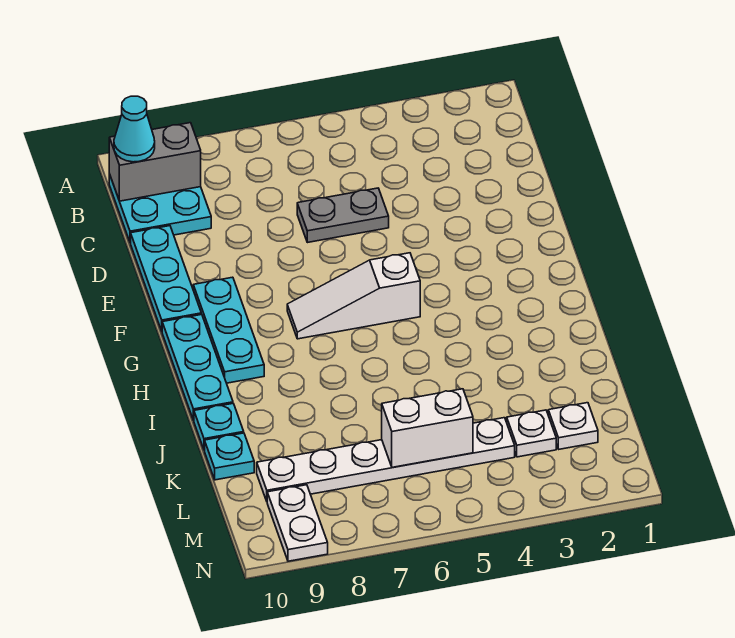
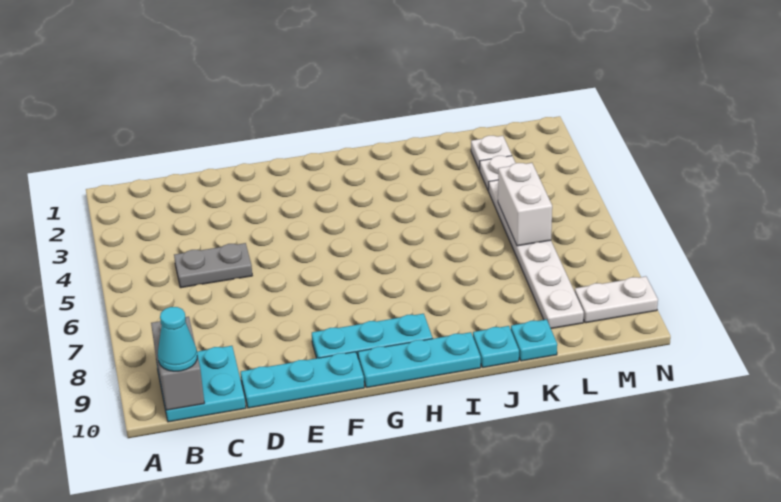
grey plate D5:D6 level 1 -> grey plate C5:D5 level 1
white slope G5:G7 level 1 top 5 -> none

